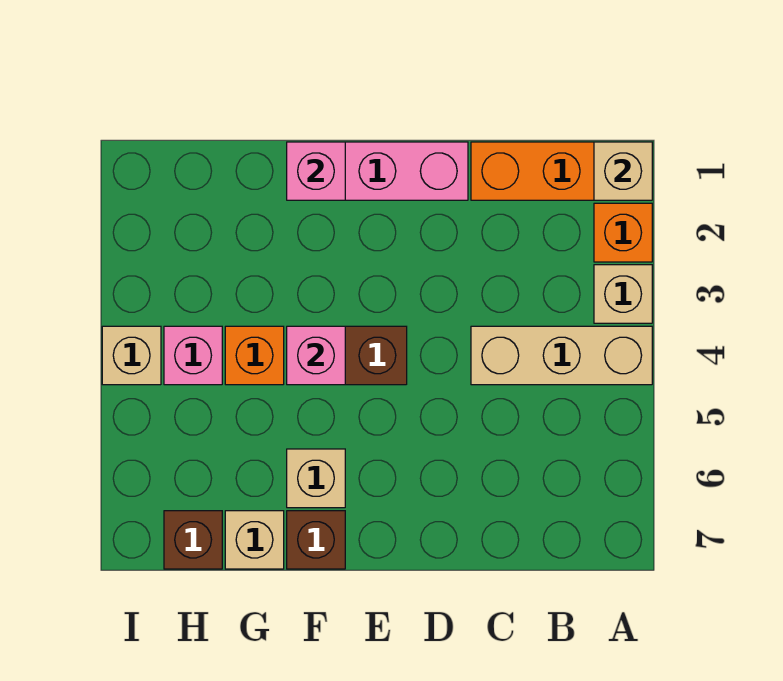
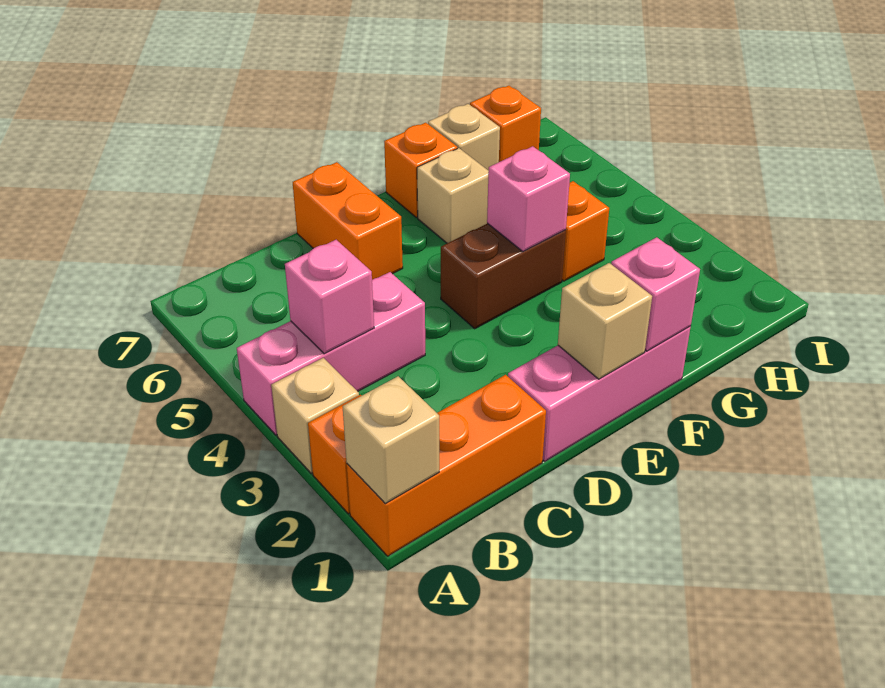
tan brick A4:C4 level 1 -> pink brick A4:C4 level 1
none -> orange brick D6:D7 level 1
brown brick F7 level 1 -> orange brick F7 level 1
pink brick H4 level 1 -> pink brick B4 level 2
brown brick H7 level 1 -> orange brick H7 level 1
tan brick I4 level 1 -> tan brick E1 level 2

